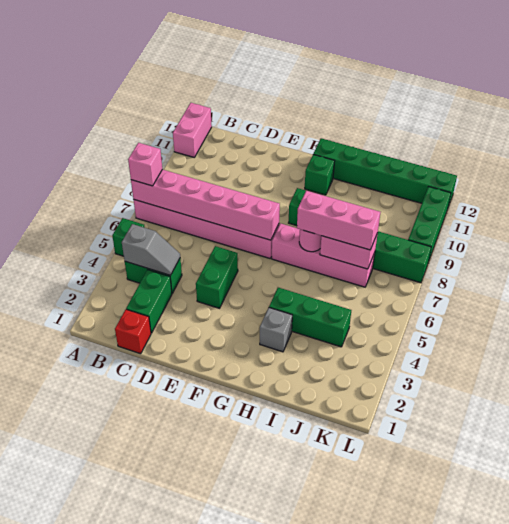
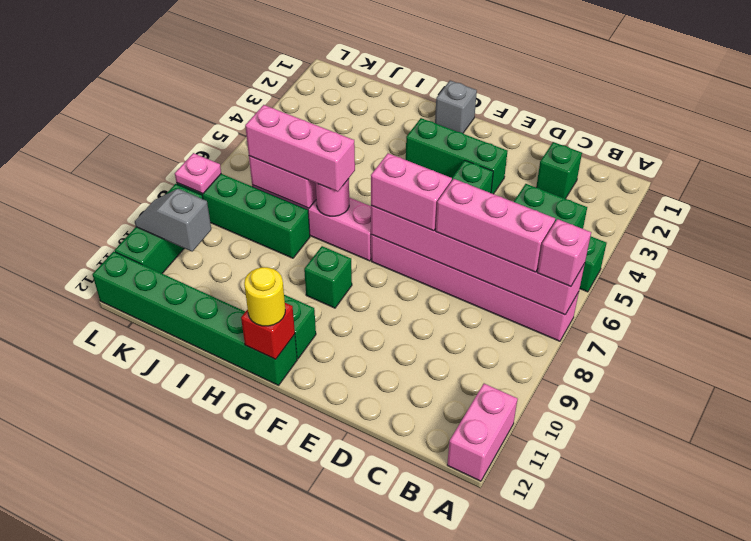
grey slope B4:C4 level 2 top B -> grey slope K10:L10 level 2 top K
none -> pink brick B7:D7 level 3
red brick C1 level 1 -> red brick G12 level 2
green brick C2:C3 level 1 -> green brick C2 level 1
none -> pink brick E7:F7 level 3
none -> yellow round brick G12 level 3
grey brick H3 level 1 -> grey brick G1 level 1
green brick H4:J4 level 1 -> green brick E3:G3 level 1
none -> pink plate L8 level 2

